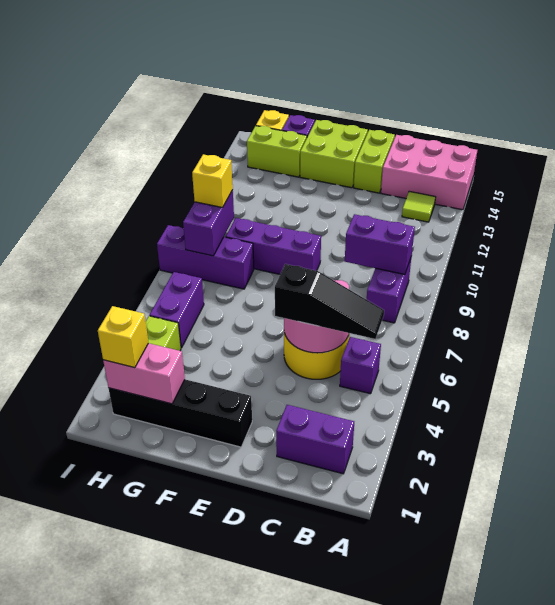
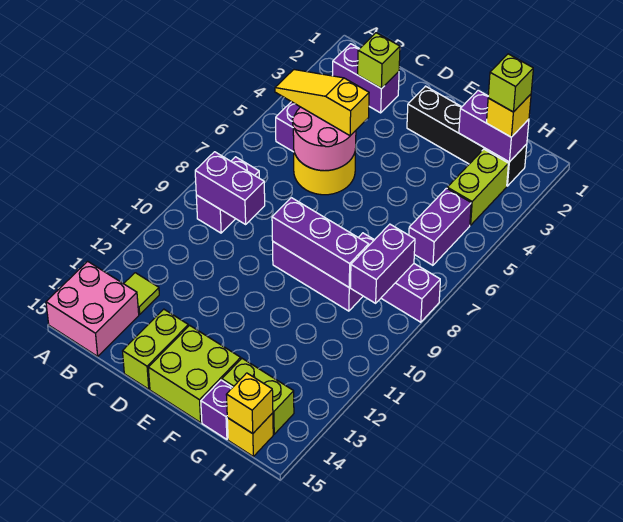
pink brick A14:C15 level 1 -> pink brick A14:B15 level 1
black slope B5:D5 level 3 top D -> yellow slope B5:D5 level 3 top D
none -> lime brick C2 level 2
none -> purple brick E9:G9 level 2
pink brick G2:H2 level 2 -> purple brick G2:H2 level 2
none -> lime brick H2 level 4
yellow brick H9 level 3 -> yellow brick H15 level 2

